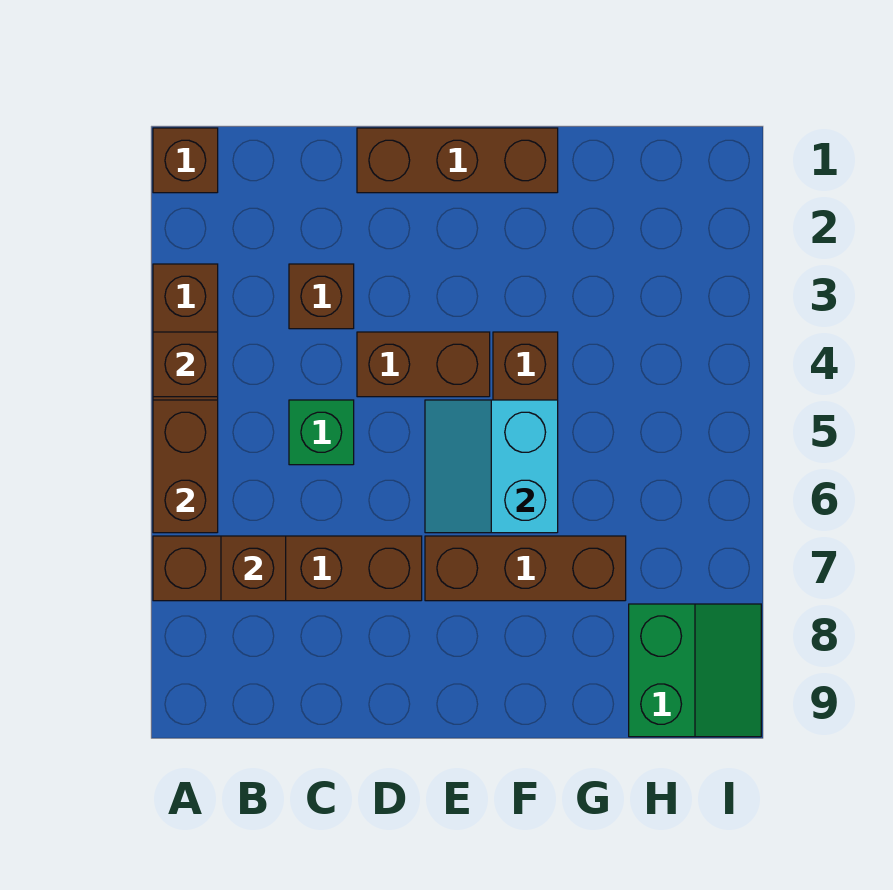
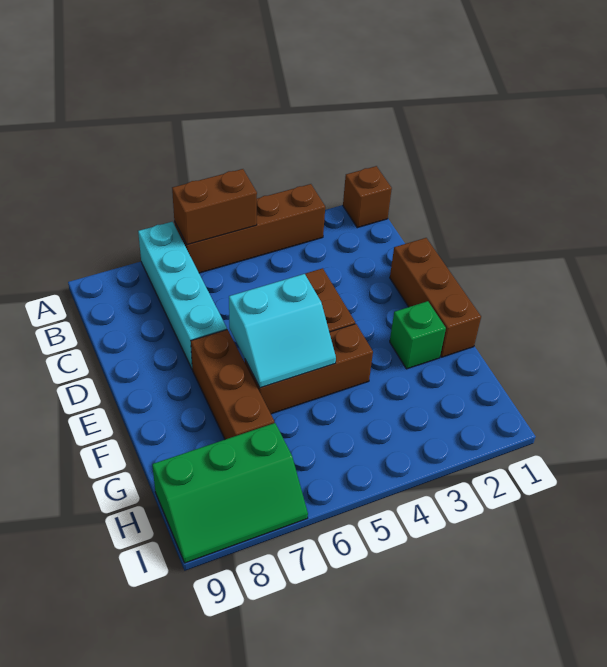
brown brick A4 level 2 -> none
brown brick A7:D7 level 1 -> cyan brick A7:D7 level 1
brown brick B7 level 2 -> none
brown brick C3 level 1 -> none
green brick C5 level 1 -> green brick F2 level 1
cyan slope E5:F6 level 2 top F -> cyan slope E5:F6 level 2 top E
green slope H8:I9 level 1 top H -> green slope H7:I9 level 1 top H

